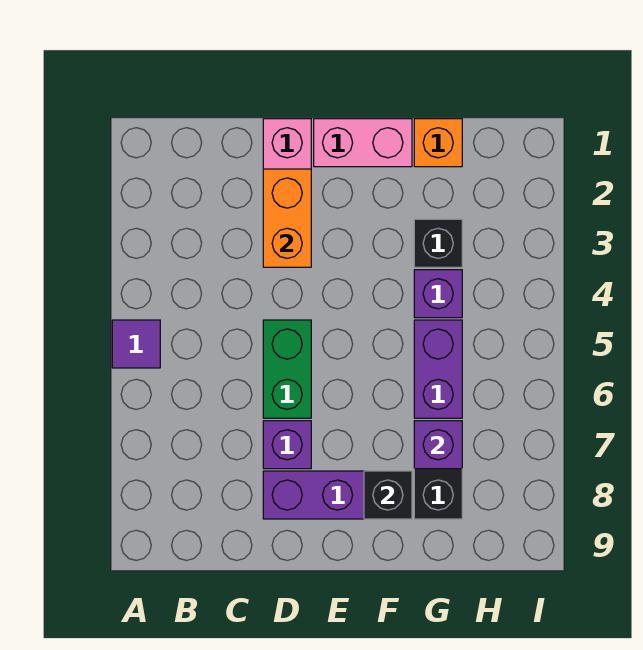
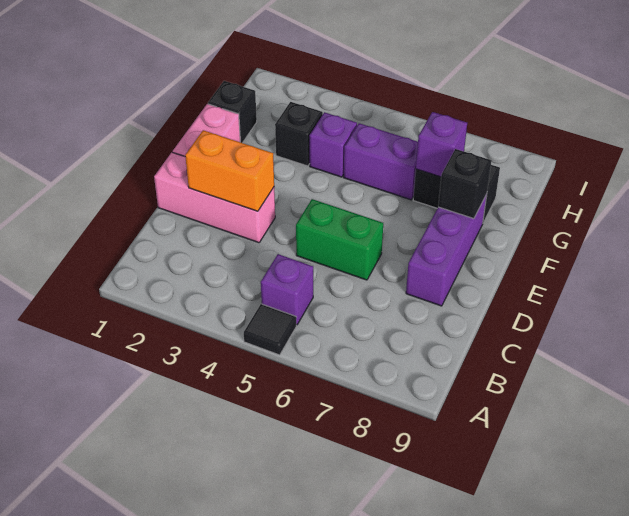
purple tile A5 level 1 -> black tile A5 level 1
purple brick D7 level 1 -> purple brick B5 level 1
orange brick G1 level 1 -> black brick G1 level 1

